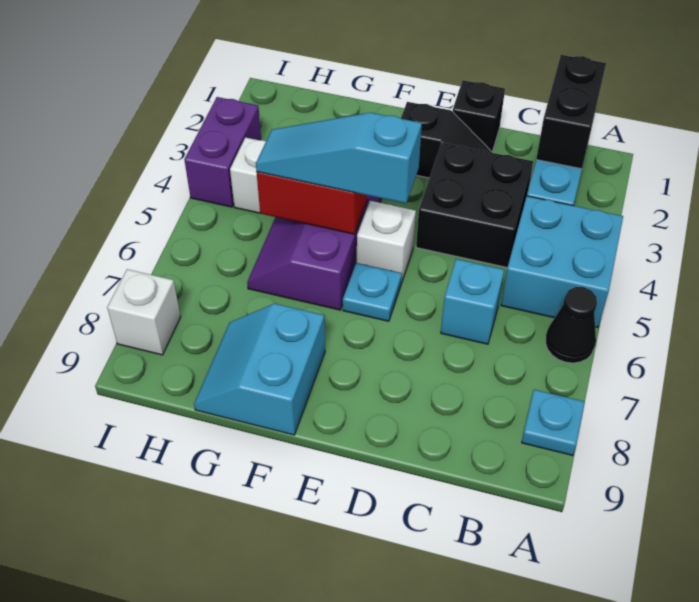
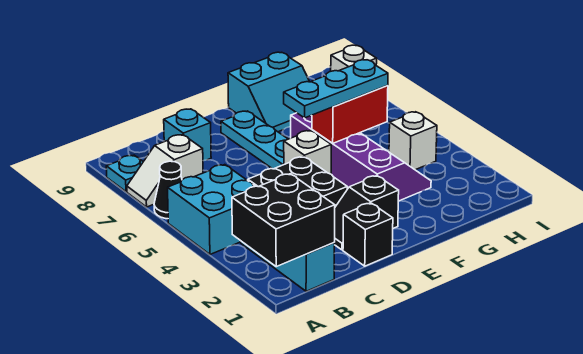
none -> white slope A7:B7 level 1 top B
black brick B1:B2 level 2 -> black brick A1:B2 level 2
cyan brick C6 level 1 -> cyan brick C8 level 1
cyan slope E5:G5 level 3 top E -> cyan plate E5:G5 level 3
cyan plate E6 level 1 -> cyan plate E6:E8 level 1
cyan slope F8:G9 level 1 top F -> cyan slope F8:G9 level 1 top 9
purple brick I3:I4 level 1 -> none

